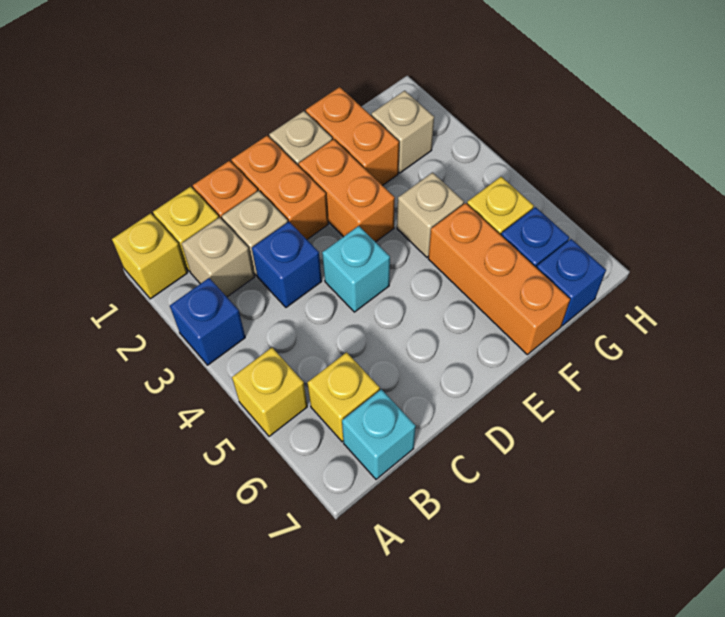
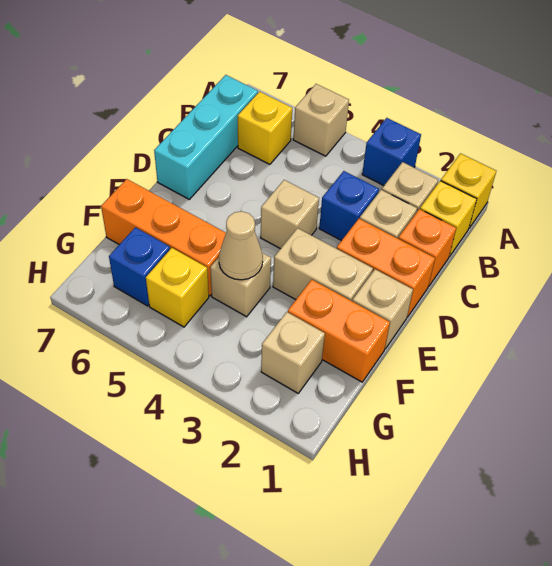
yellow brick A5 level 1 -> tan brick A5 level 1
cyan brick B7 level 1 -> cyan brick B7:D7 level 1
cyan brick D4 level 1 -> tan brick D4 level 1
orange brick E2:E3 level 1 -> tan brick E2:E3 level 1
none -> tan cone F4 level 2
blue brick G7 level 1 -> none

